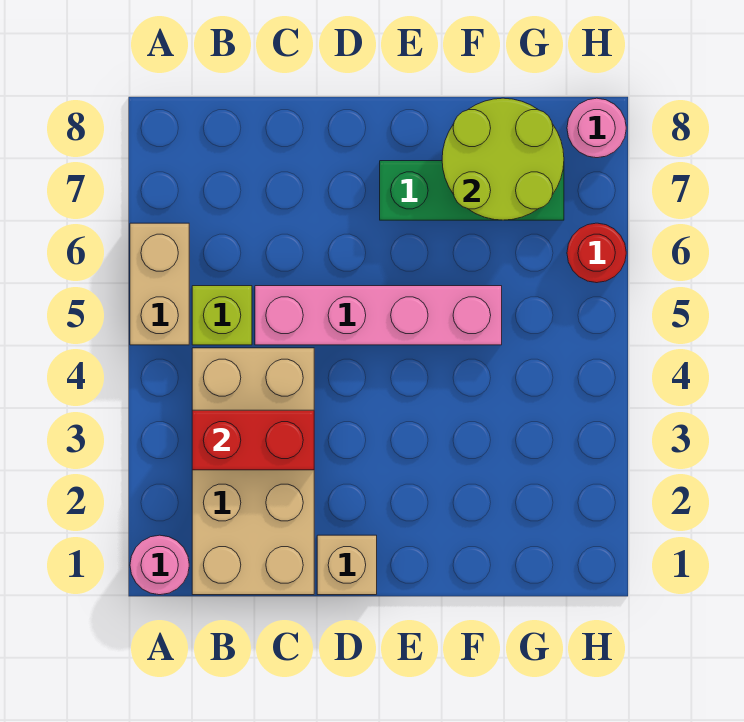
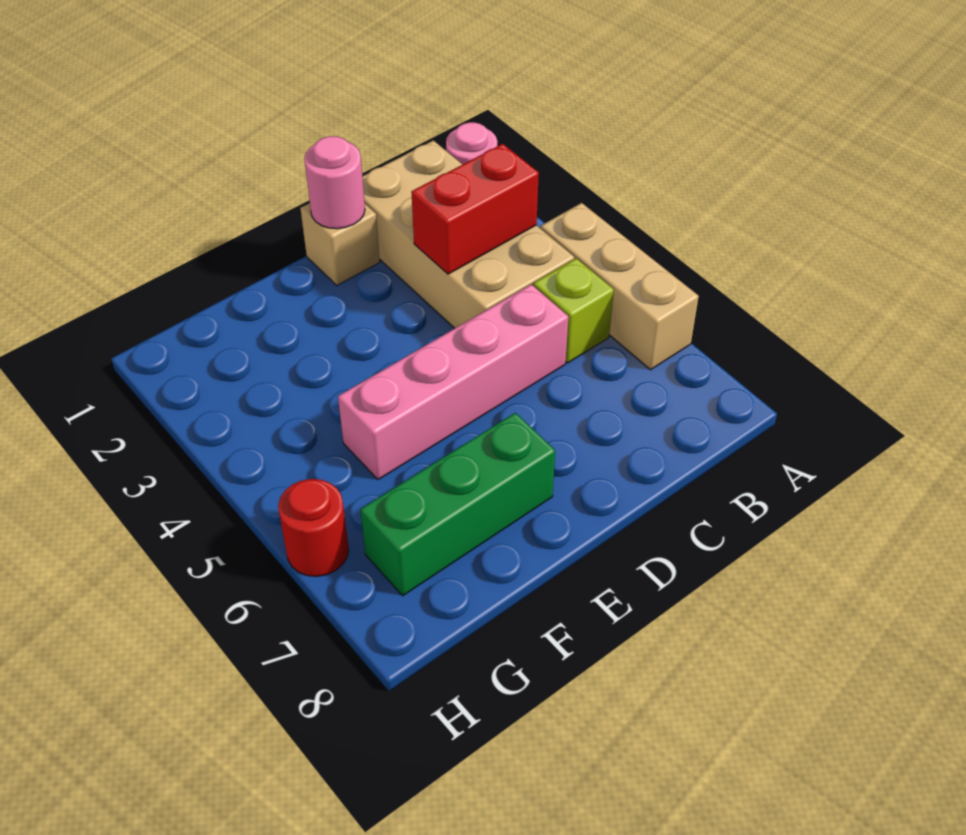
tan brick A5:A6 level 1 -> tan brick A4:A6 level 1
lime round brick F7:G8 level 2 -> none
pink round brick H8 level 1 -> pink round brick D1 level 2

